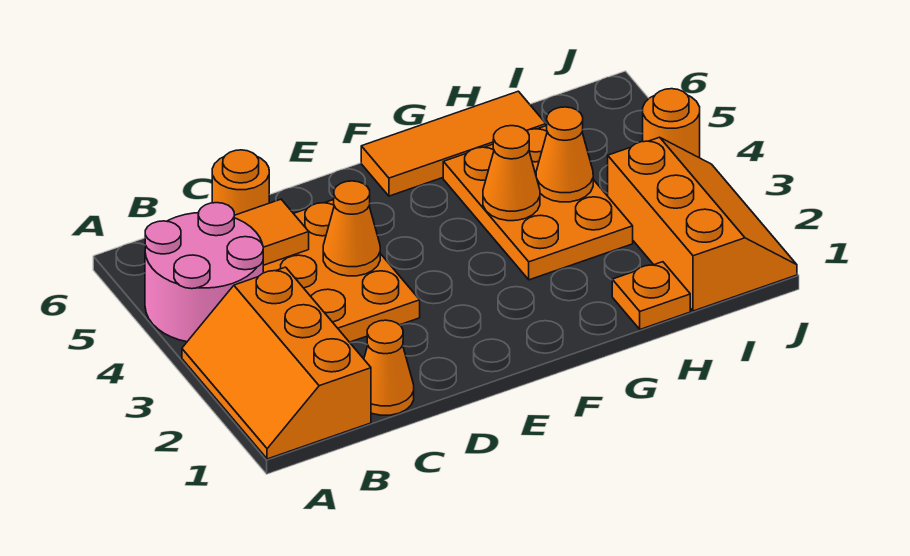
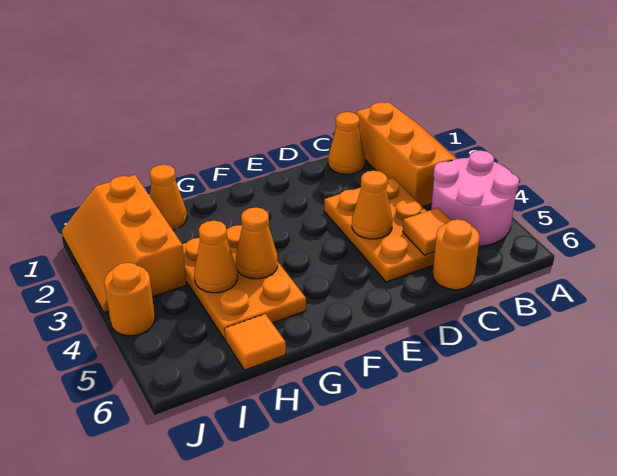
orange tile F6:H6 level 1 -> orange tile H6 level 1
orange plate H1 level 1 -> orange cone H1 level 1

